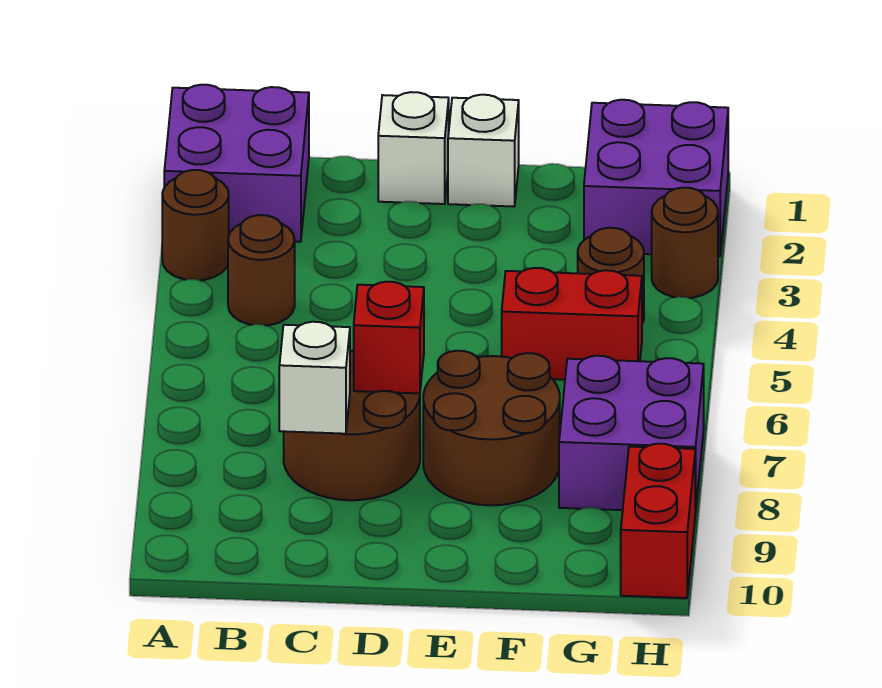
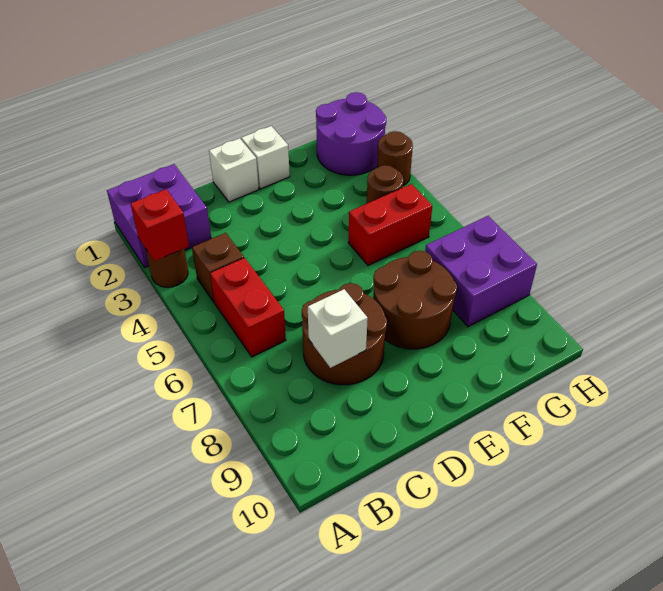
brown round brick B4 level 1 -> brown brick B4 level 1
red brick D7 level 2 -> red brick A3 level 2
purple brick G1:H2 level 1 -> purple round brick G1:H2 level 1
red brick H9:H10 level 1 -> red brick B5:B6 level 1

